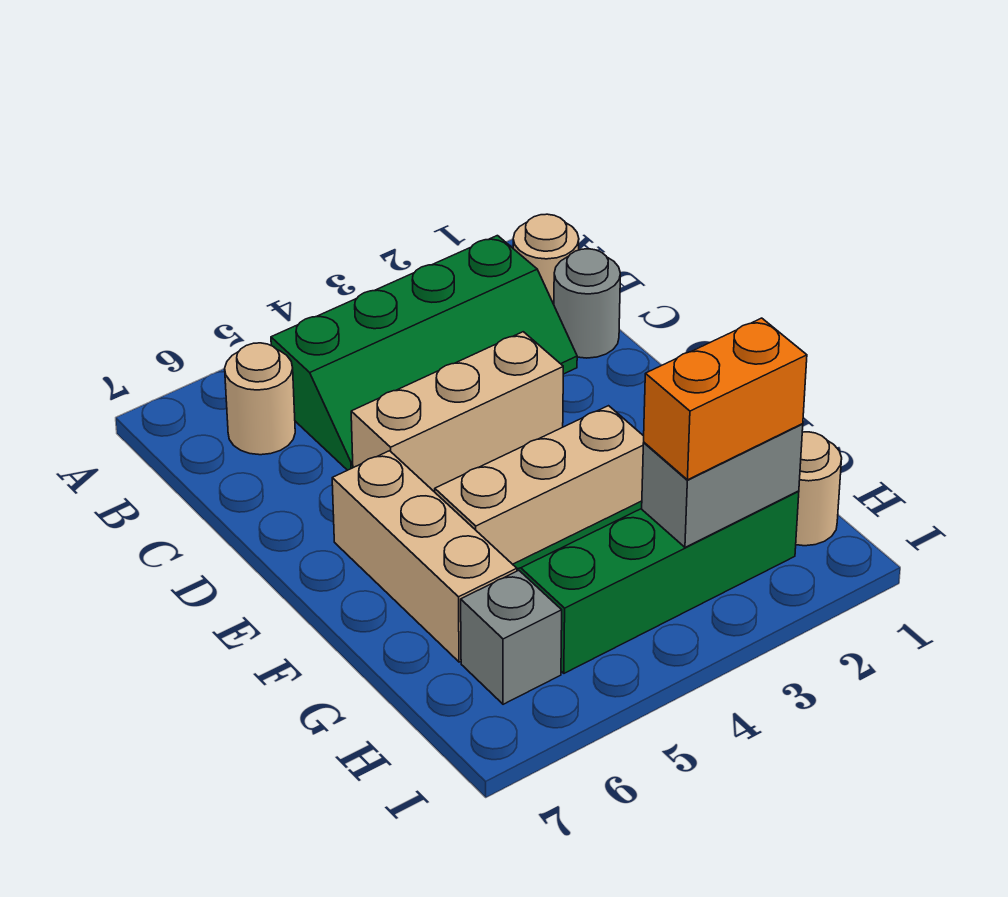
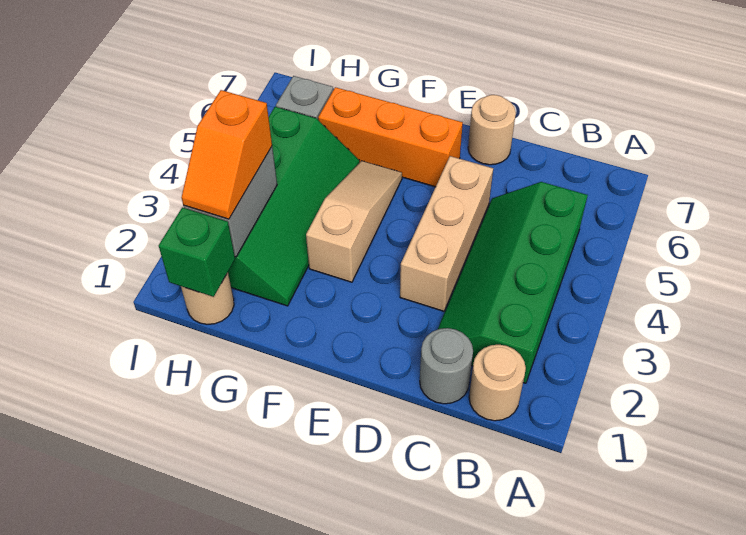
tan round brick B6 level 1 -> tan round brick D7 level 1
tan brick E6:G6 level 1 -> orange brick E6:G6 level 1
tan brick F3:F5 level 1 -> tan slope F3:F5 level 1 top 3
none -> green brick H1 level 2
orange brick H2:H3 level 3 -> orange slope H2:H3 level 3 top 3

